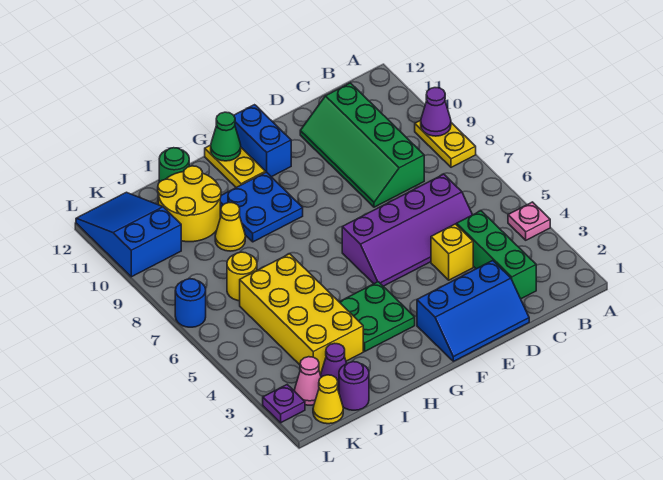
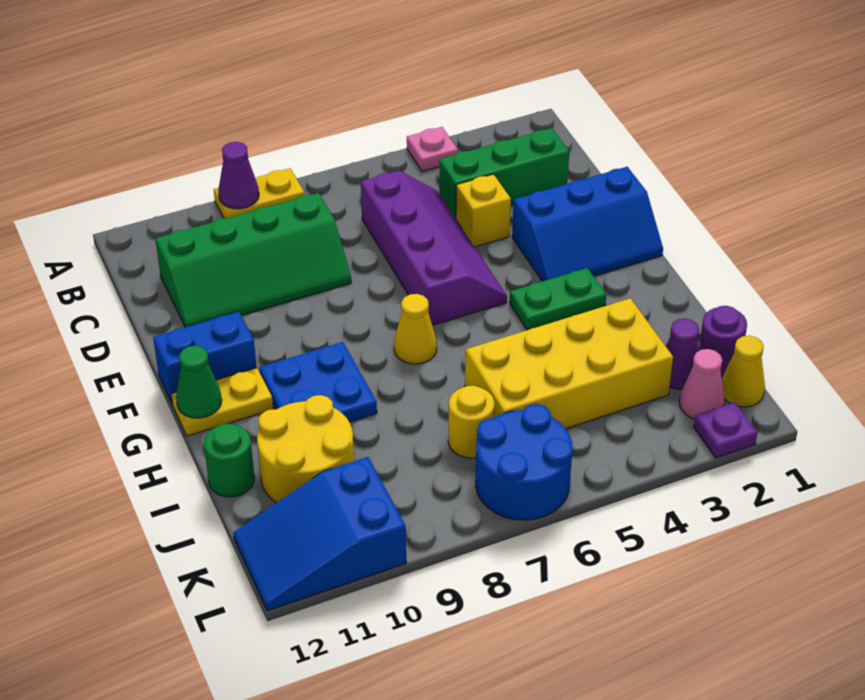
blue slope D1:F2 level 1 top 2 -> blue slope E1:F3 level 1 top E
green plate G3:H4 level 1 -> green plate G3:G4 level 1
yellow cone I9 level 1 -> yellow cone G7 level 1
blue round brick L7 level 1 -> blue round brick K6:L7 level 1

